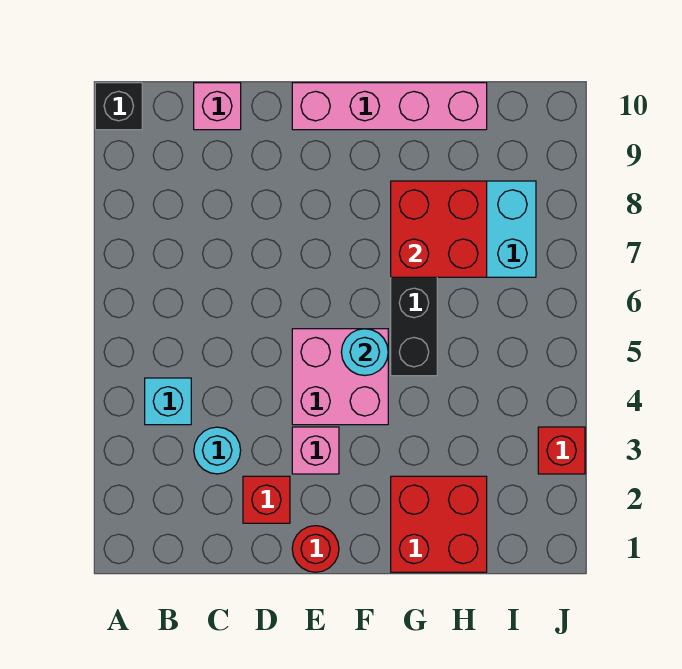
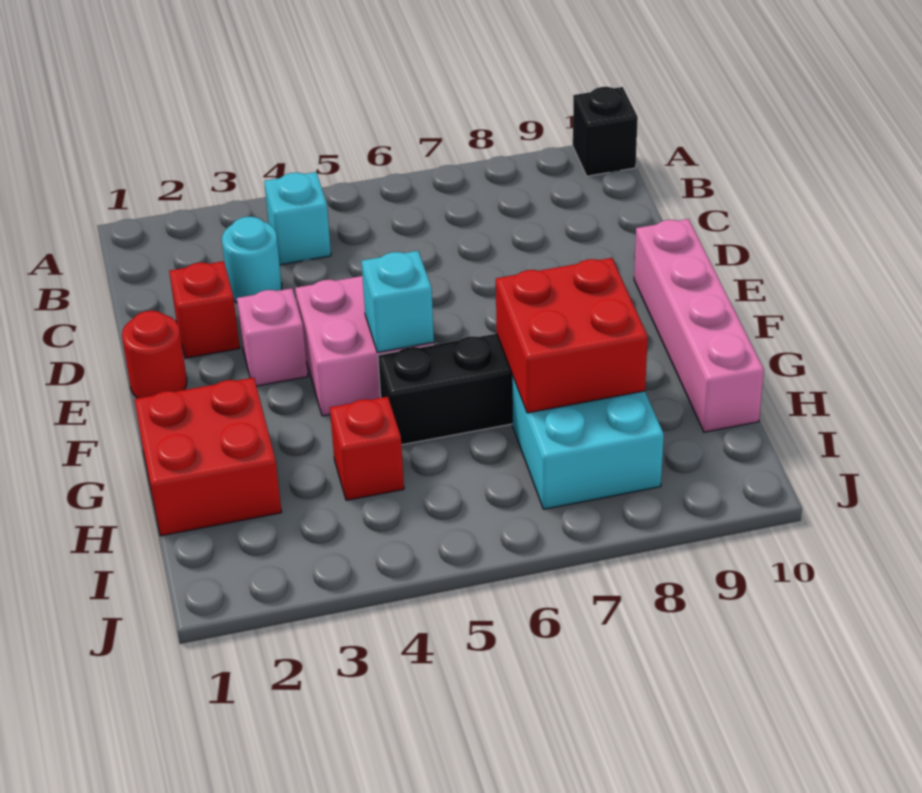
pink brick C10 level 1 -> none
cyan round brick F5 level 2 -> cyan brick F5 level 2
red brick J3 level 1 -> red brick H4 level 1

